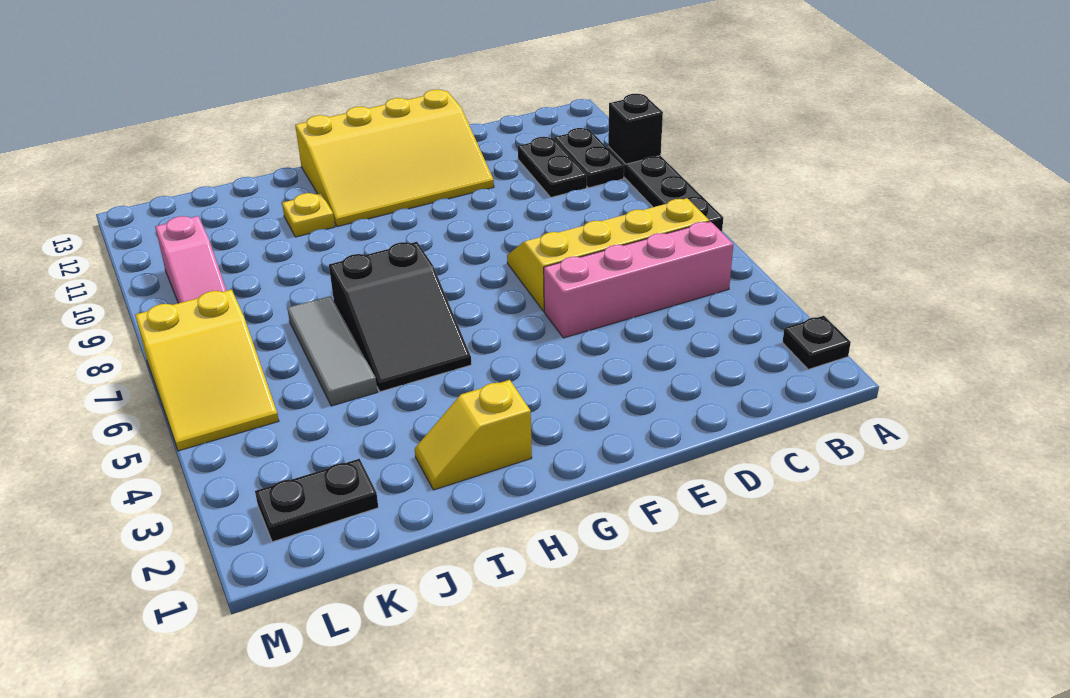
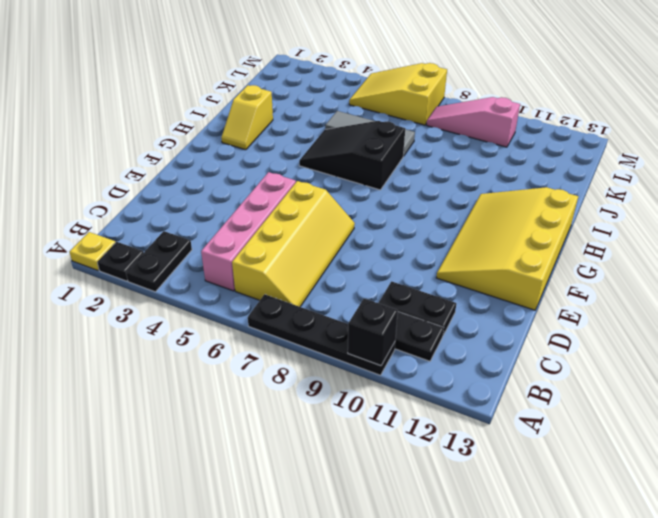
yellow slope H2:I2 level 1 top H -> yellow slope H2:I2 level 1 top I
yellow plate I11 level 1 -> yellow plate A1 level 1
black plate K2:L2 level 1 -> black plate A3:B3 level 1

